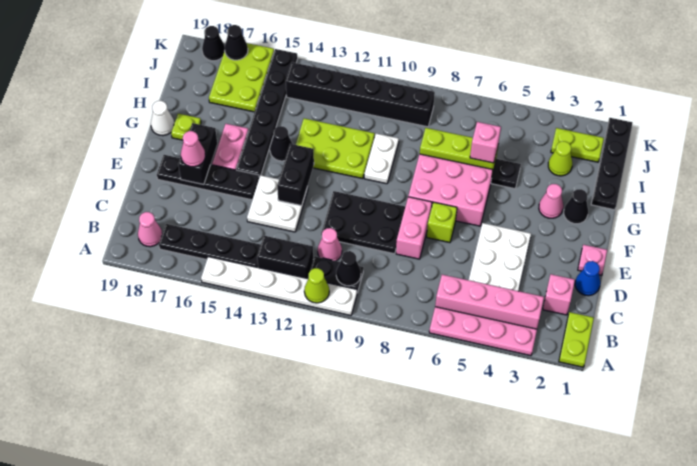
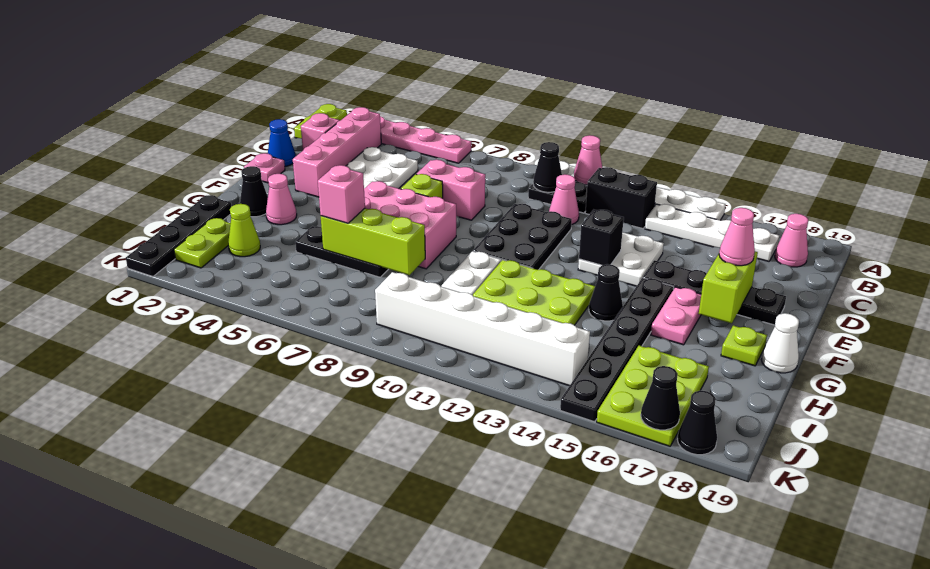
lime cone A11 level 2 -> pink cone A11 level 2
pink brick B3:B6 level 1 -> pink brick B3:E3 level 1
black plate B14:B17 level 1 -> white plate B14:B17 level 1
pink brick D8:E8 level 1 -> pink brick D7:D8 level 1
black plate D9:E11 level 1 -> black plate D10:F11 level 1
black brick E13:F13 level 2 -> black brick E13 level 2
black brick E17:F17 level 2 -> lime brick E17:F17 level 2
lime plate J2:J3 level 1 -> lime plate I2:J2 level 1
black brick J9:J14 level 1 -> white brick J9:J14 level 1

